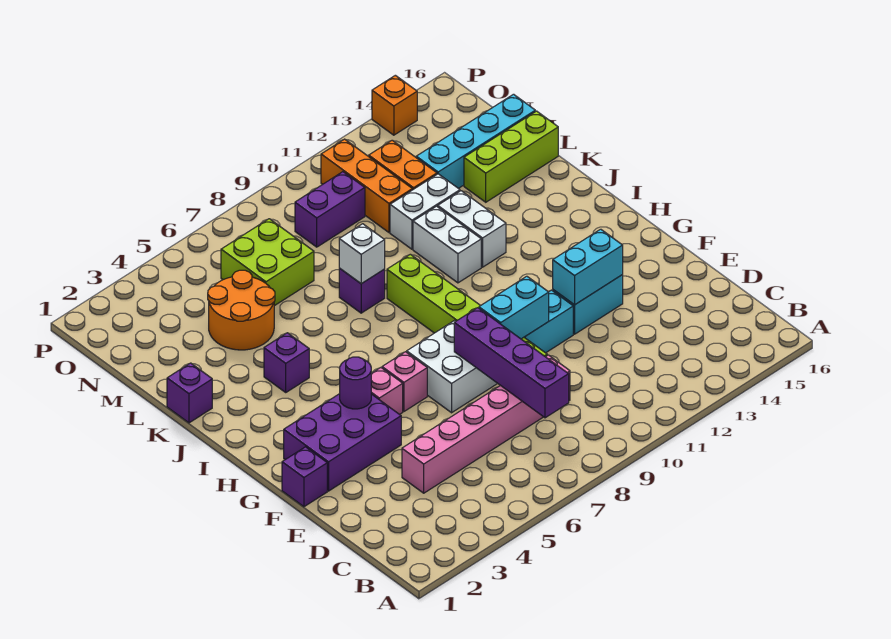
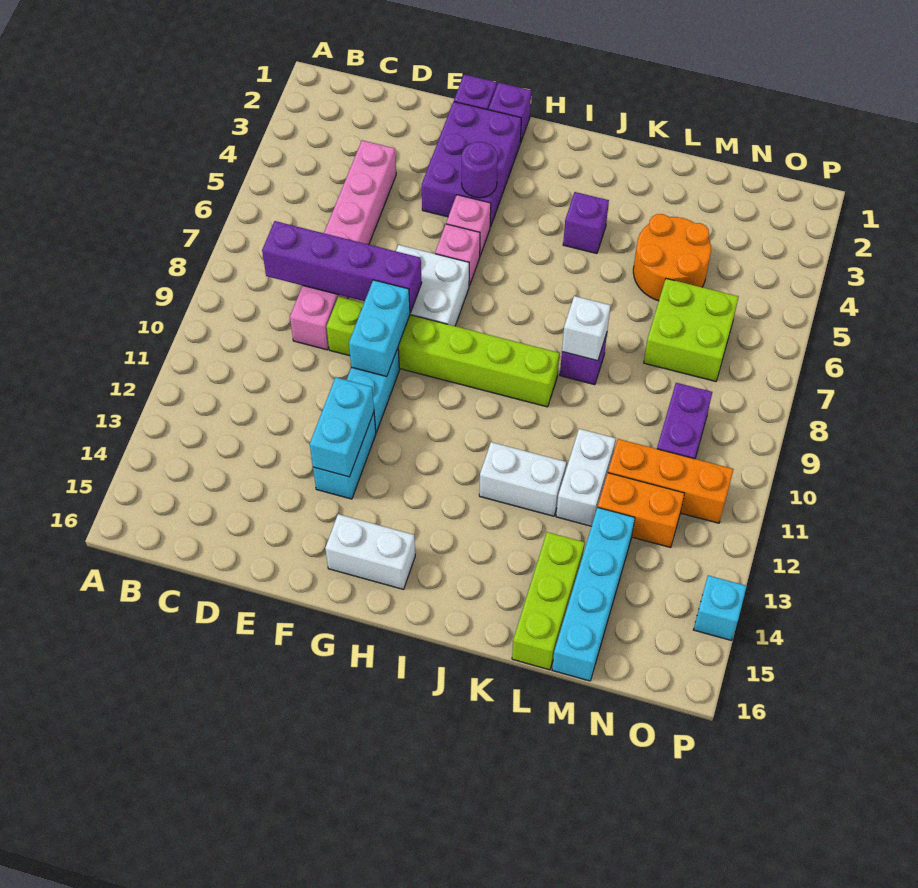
white brick J11:K11 level 1 -> white brick G15:H15 level 1
purple brick K1 level 1 -> purple brick G1 level 1
orange brick P14 level 1 -> cyan brick P14 level 1

